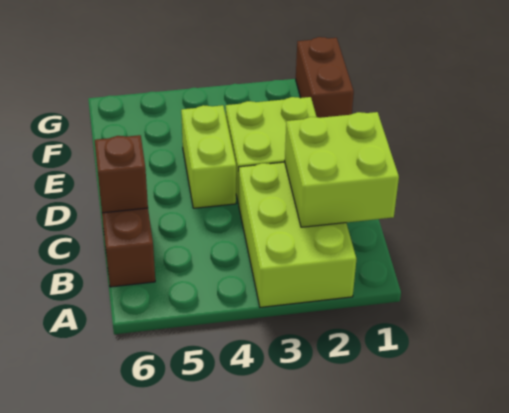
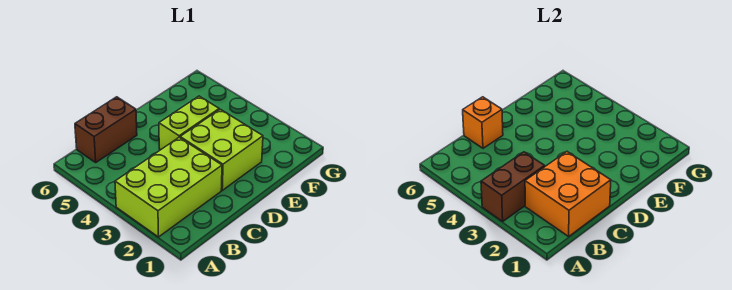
lime brick B1:C2 level 2 -> orange brick B1:C2 level 2
brown brick C6 level 2 -> orange brick C6 level 2
brown brick F1:G1 level 1 -> brown brick A3:B3 level 2

